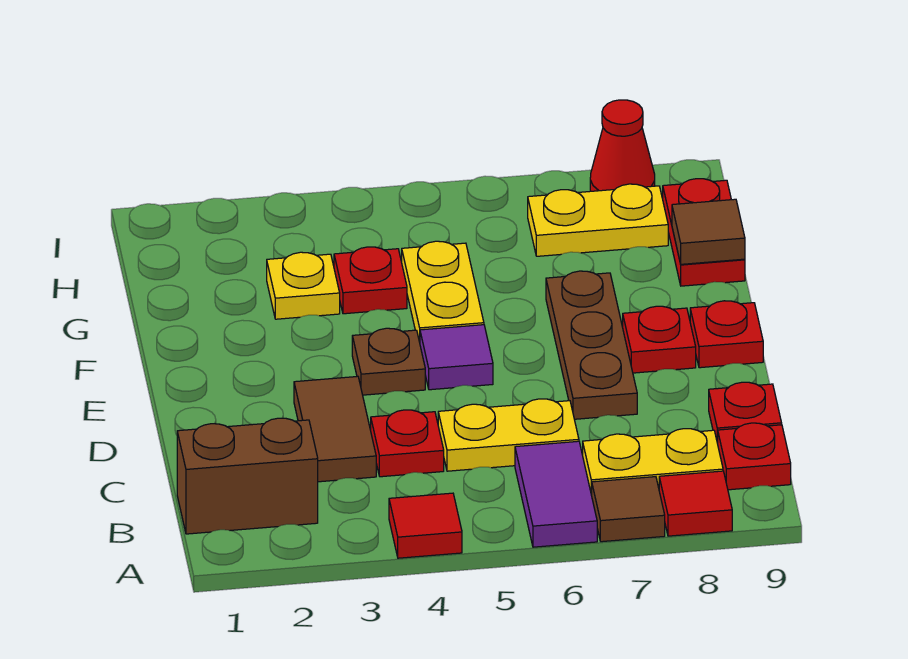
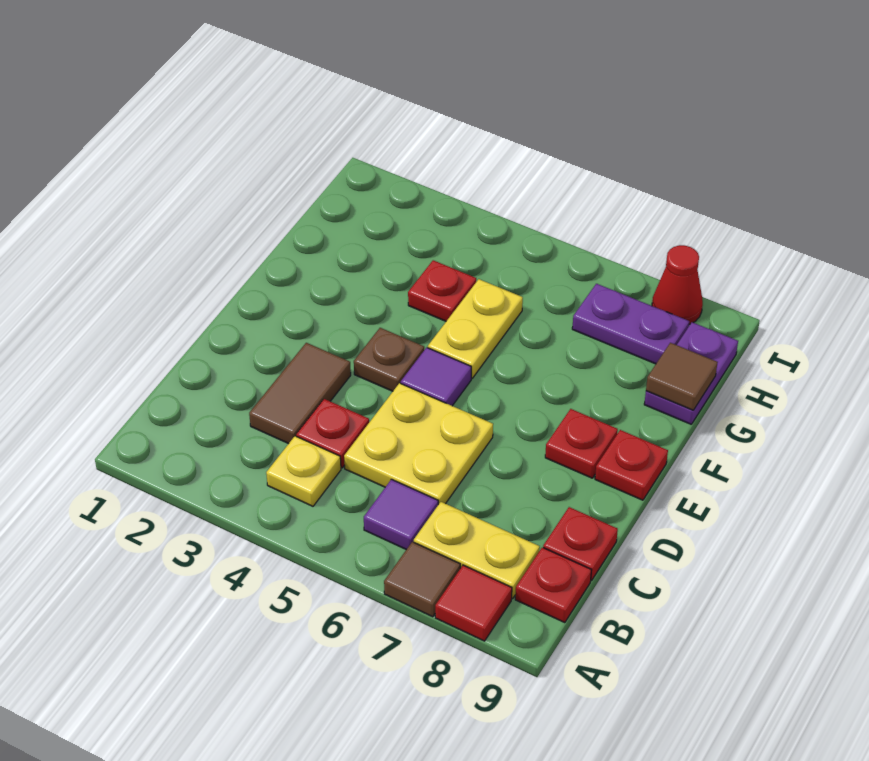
red tile A4 level 1 -> none
purple tile A6:B6 level 1 -> purple tile B6 level 1
brown brick B1:B2 level 1 -> none
yellow plate C5:C6 level 1 -> yellow plate C5:D6 level 1
brown plate D7:F7 level 1 -> none
yellow plate G3 level 1 -> yellow plate B4 level 1
red plate G9:H9 level 1 -> purple plate G9:H9 level 1
yellow plate H7:H8 level 1 -> purple plate H7:H8 level 1

